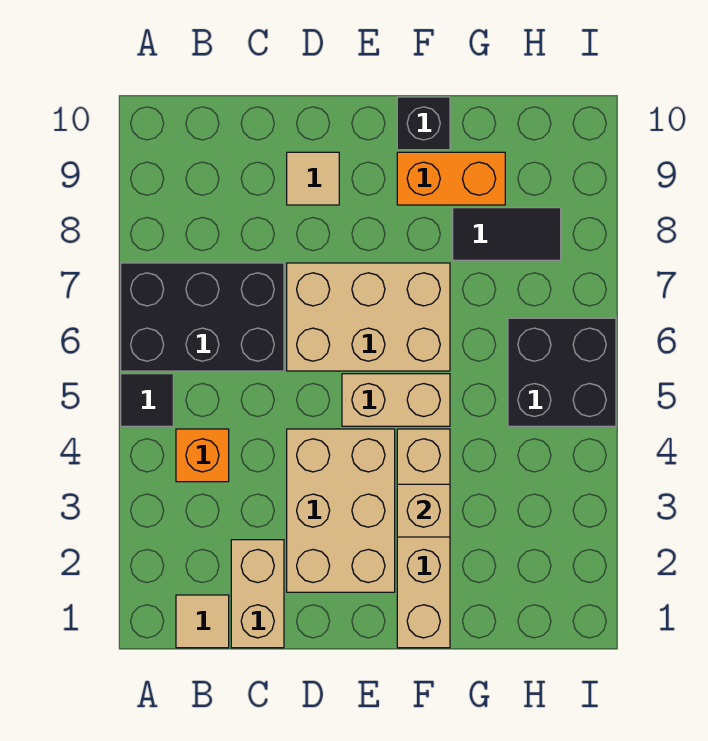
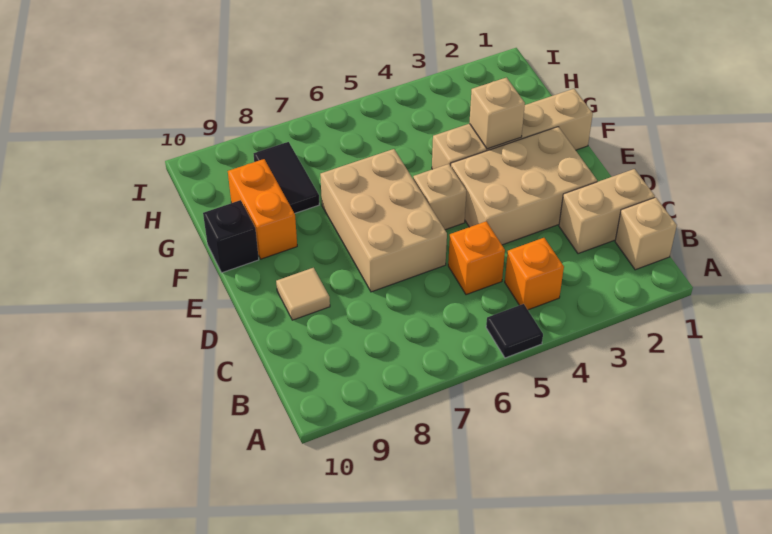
black brick A6:C7 level 1 -> none
tan tile B1 level 1 -> tan brick B1 level 1
none -> orange brick C5 level 1
tan brick E5:F5 level 1 -> tan brick E5 level 1
black brick H5:I6 level 1 -> none

